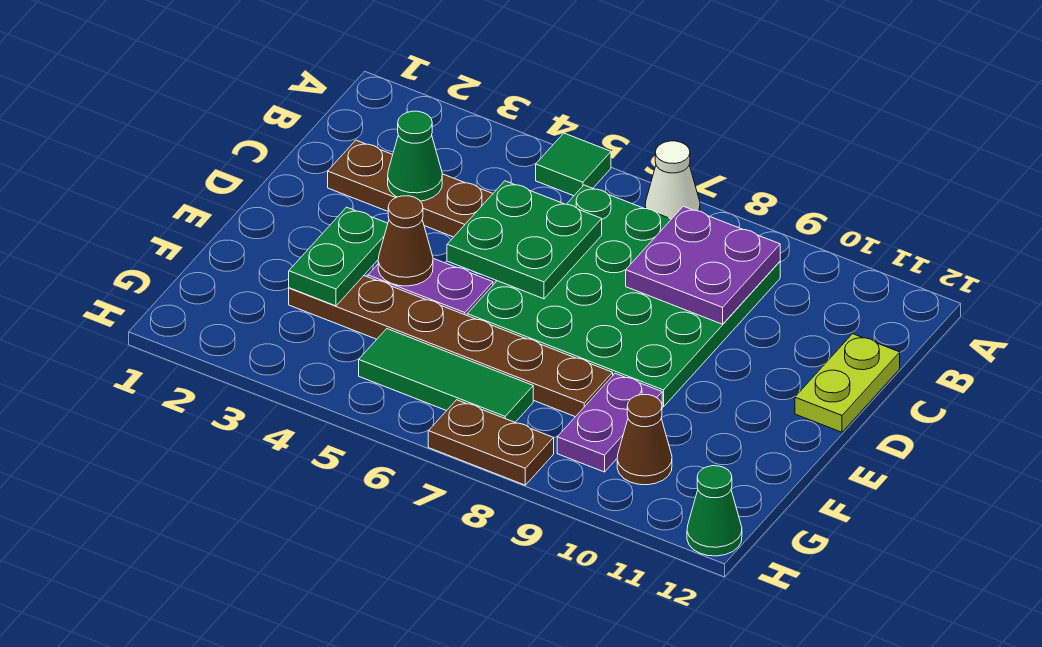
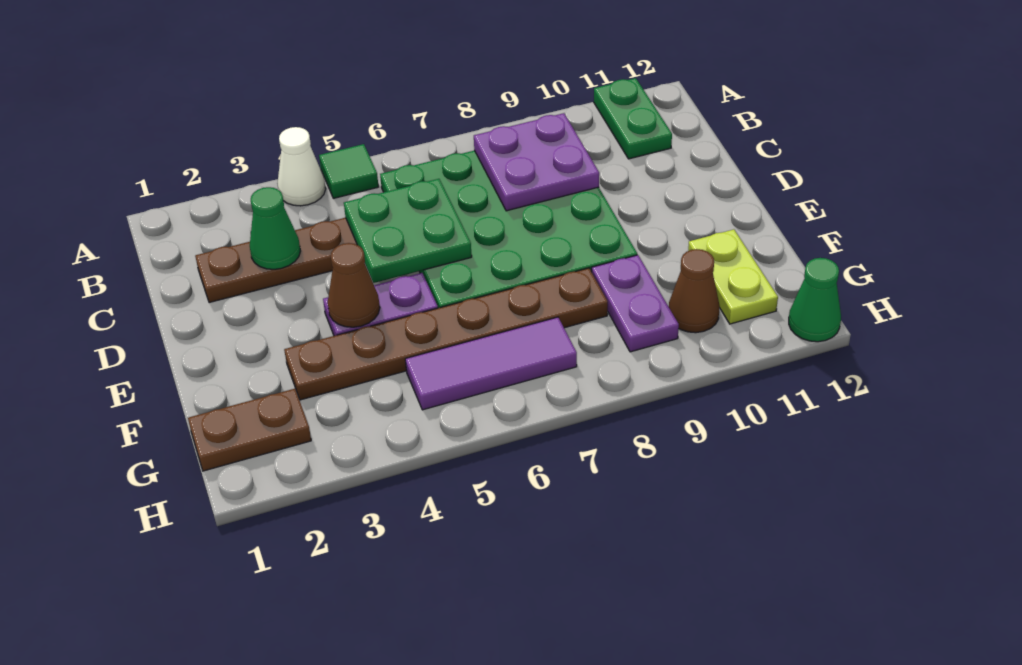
white cone A7 level 1 -> white cone A4 level 1
lime plate C12:D12 level 1 -> lime plate F11:G11 level 1
green plate E3:F3 level 2 -> green plate A11:B11 level 1
green tile G5:G7 level 1 -> purple tile G5:G7 level 1
brown plate H7:H8 level 1 -> brown plate G1:G2 level 1

